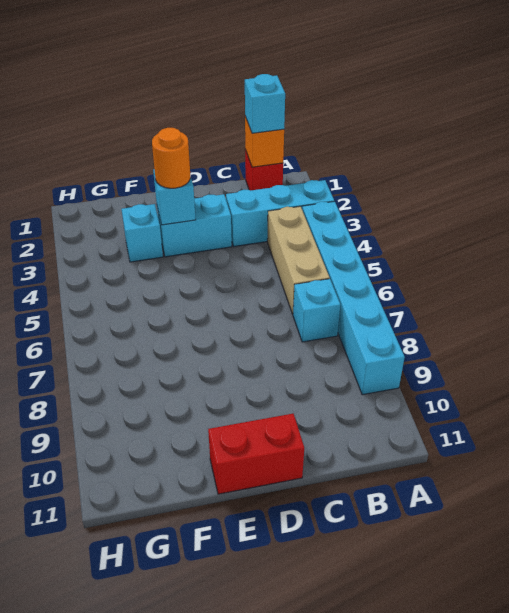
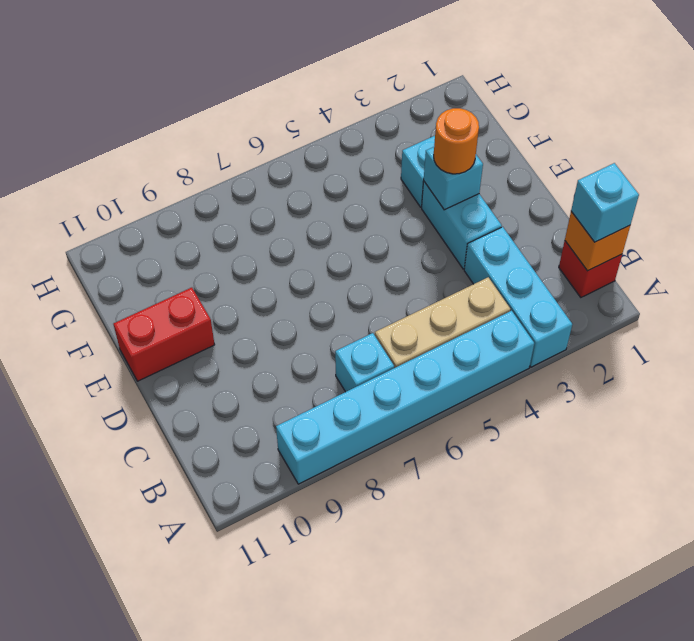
red brick D11:E11 level 1 -> red brick E10:E11 level 1

